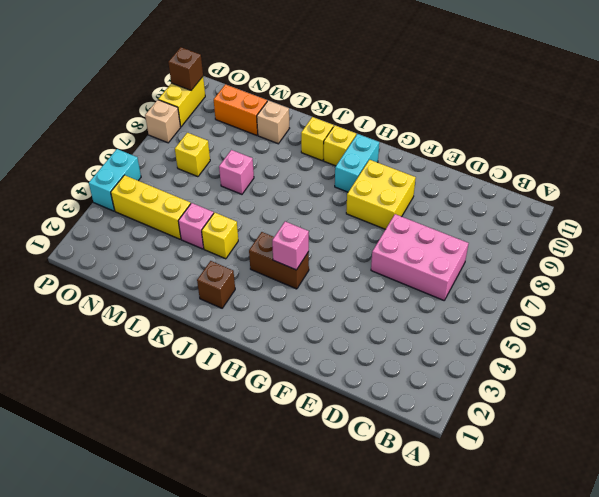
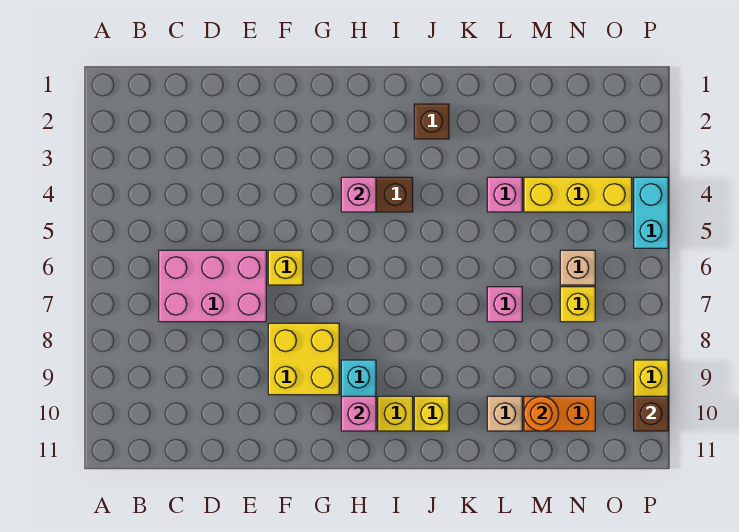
none -> pink brick H10 level 2
yellow brick K4 level 1 -> yellow brick F6 level 1
none -> orange round brick M10 level 2
tan brick P8 level 1 -> tan brick N6 level 1

